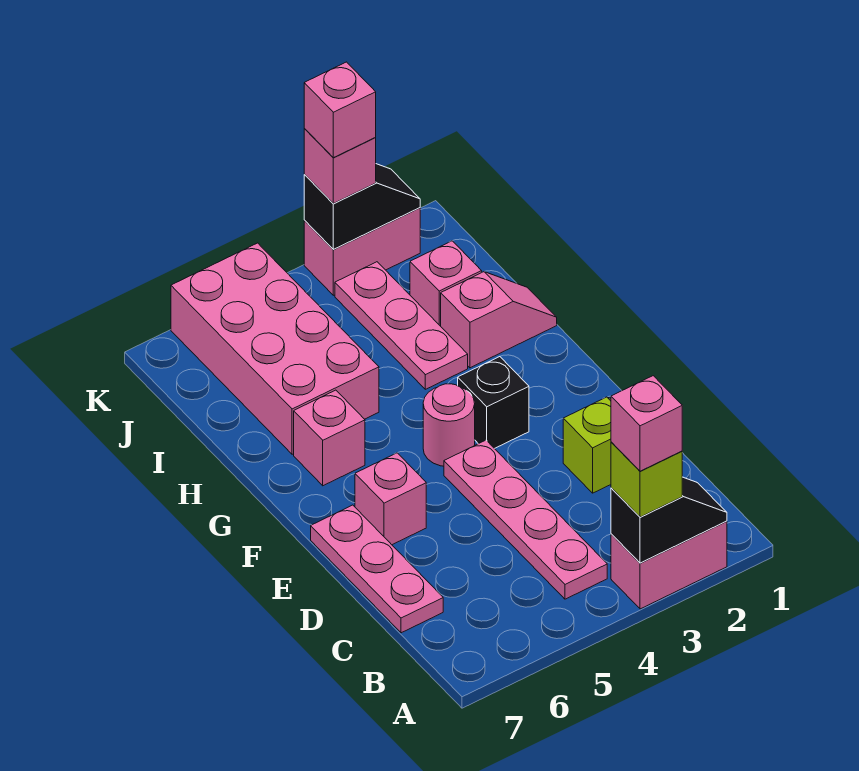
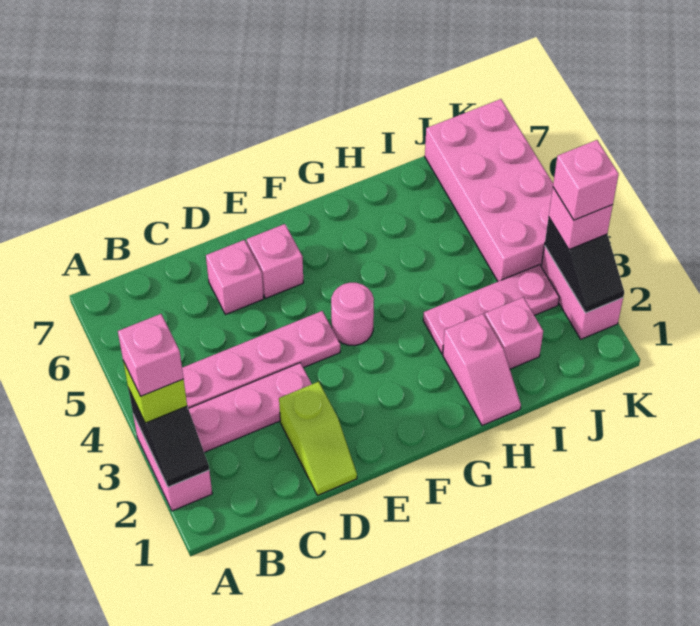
pink plate C7:E7 level 1 -> pink plate B3:D3 level 1
black brick F3 level 1 -> none
pink brick G6 level 1 -> pink brick D6 level 1
pink brick H5:K6 level 1 -> pink brick J4:K7 level 1

